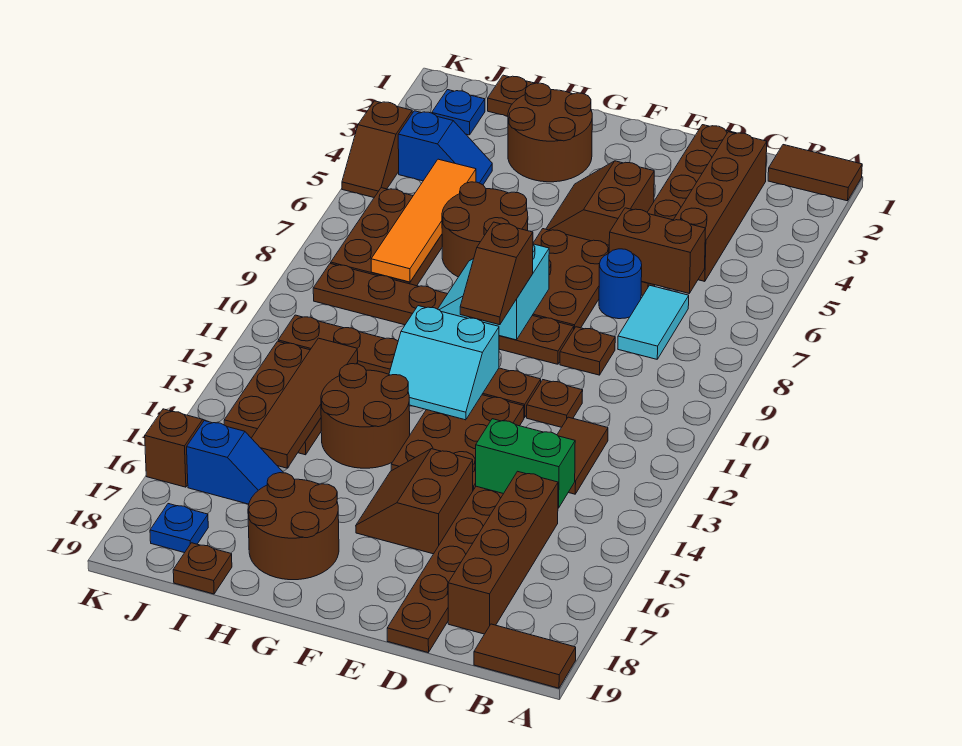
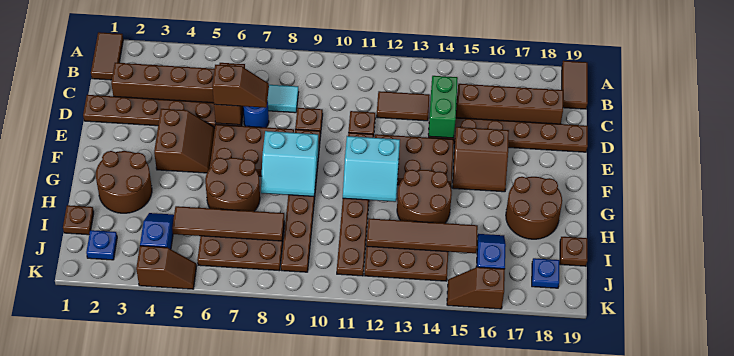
brown slope E4:F5 level 1 top E -> brown slope E4:F5 level 1 top 4
brown slope F9:F10 level 3 top 9 -> brown slope D6:D7 level 3 top 6
cyan slope F11:G12 level 2 top 11 -> cyan slope F11:G12 level 2 top F
orange tile I5:I8 level 2 -> brown tile I5:I8 level 2

